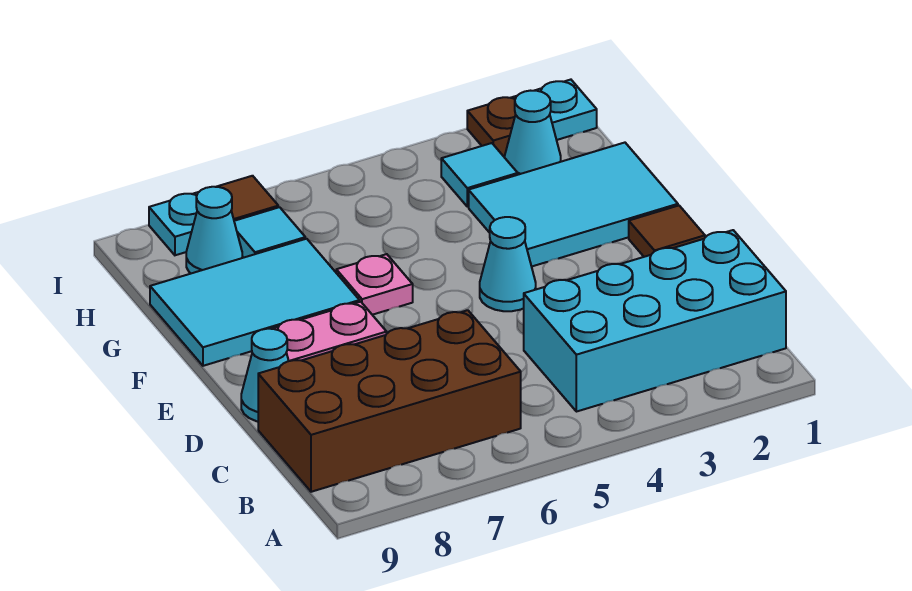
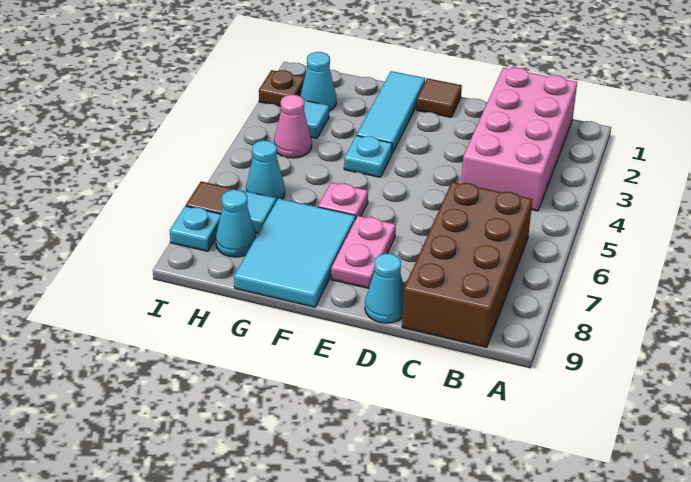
cyan brick B1:C4 level 1 -> pink brick B1:C4 level 1
cyan cone E4 level 1 -> cyan cone H6 level 1
cyan tile F1:G3 level 1 -> cyan tile F1:F3 level 1
none -> pink cone H4 level 1
cyan plate I1 level 1 -> cyan plate F4 level 1

